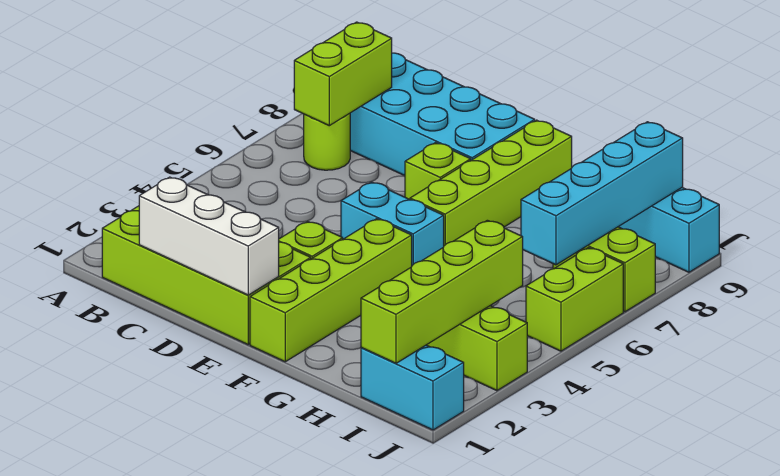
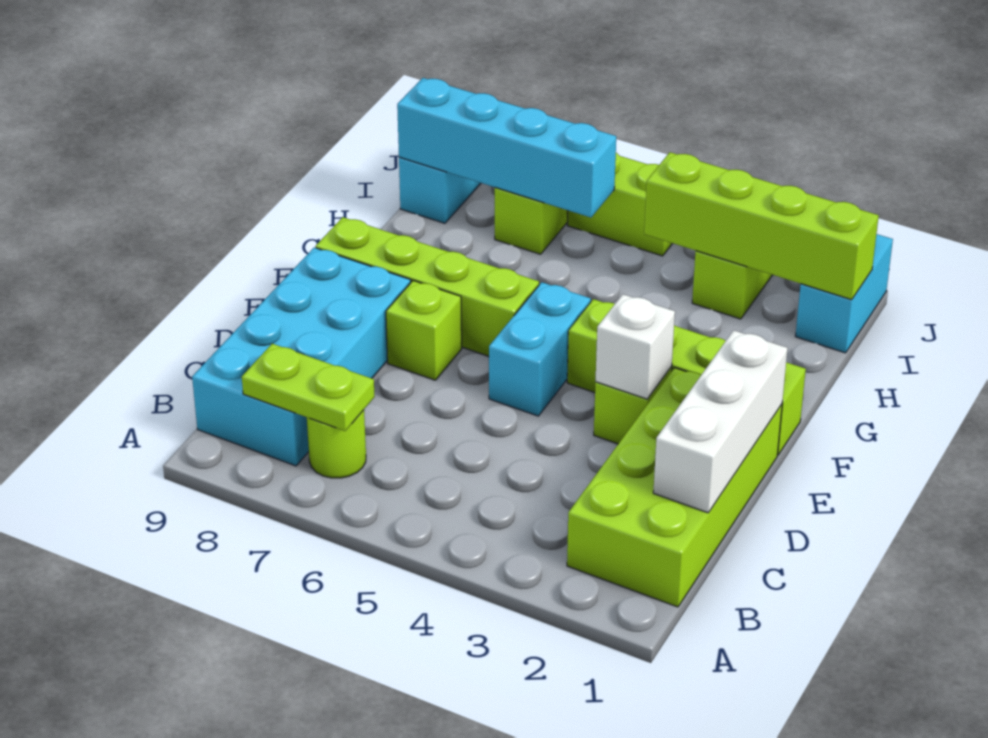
lime brick B7:B8 level 2 -> lime plate B7:B8 level 2
none -> white brick E3 level 2

